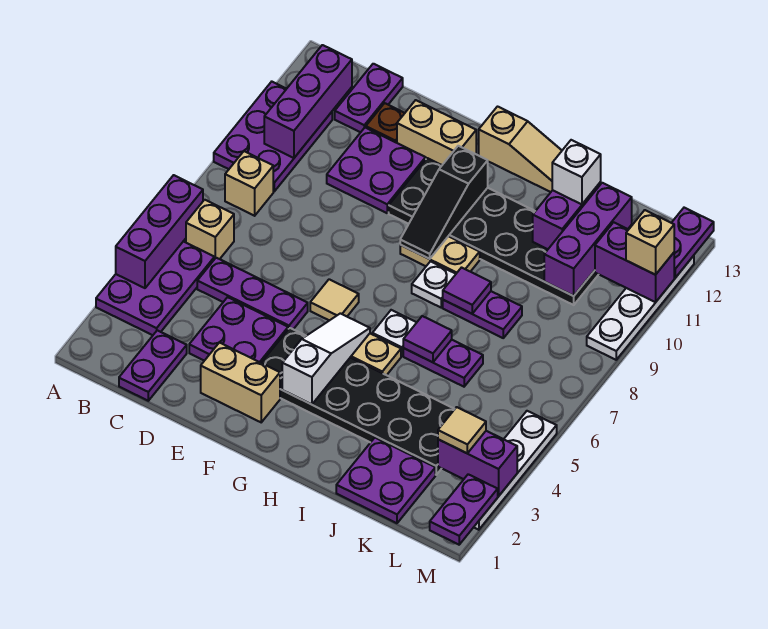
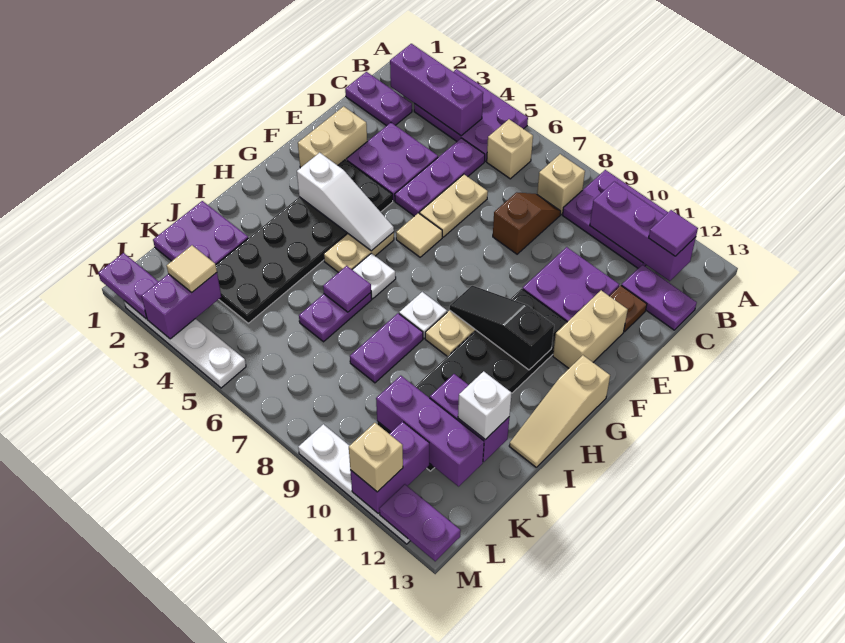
purple brick A4:A6 level 2 -> purple brick B2:B4 level 2
none -> brown slope C8:D8 level 1 top D
none -> tan plate D6:E6 level 1
purple tile I8 level 2 -> purple tile B12 level 3

